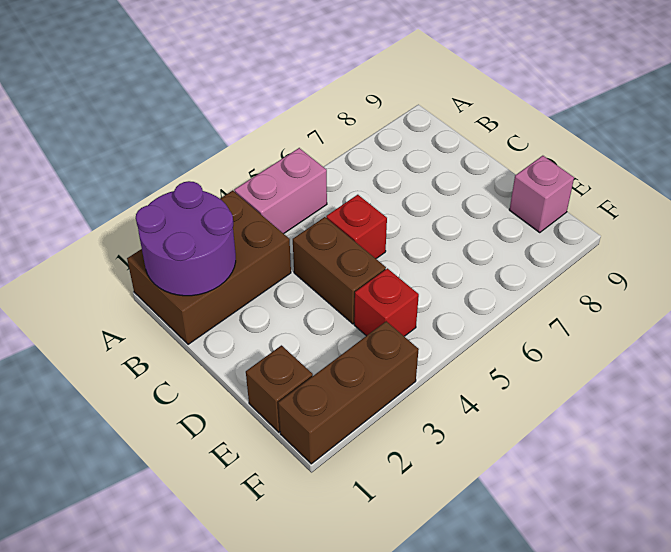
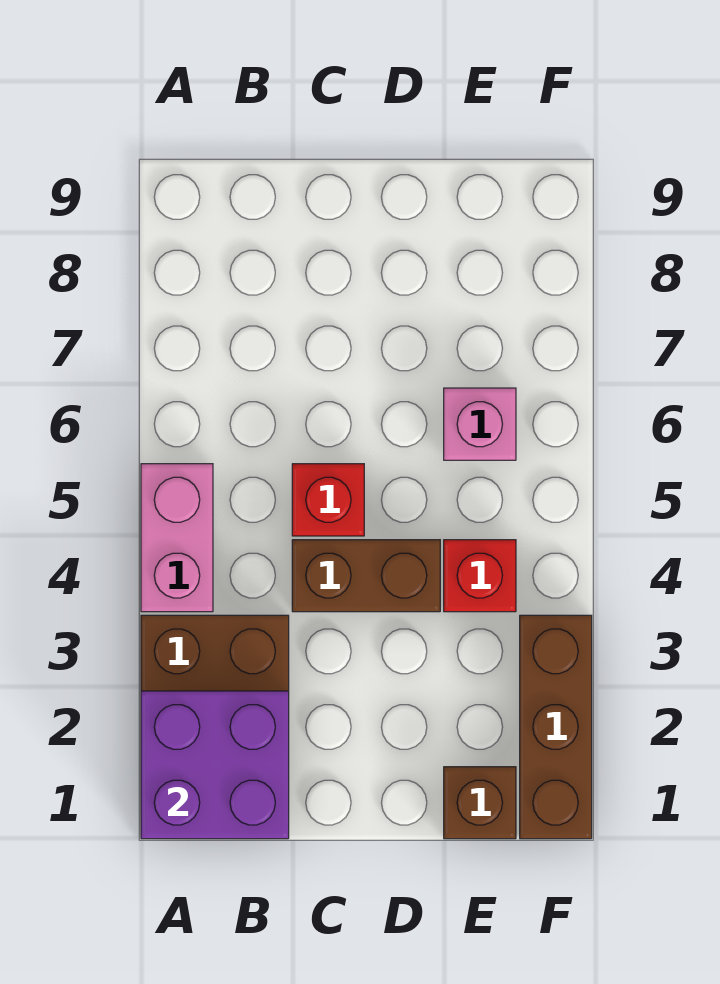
purple round brick A1:B2 level 2 -> purple brick A1:B2 level 2
pink brick E9 level 1 -> pink brick E6 level 1

